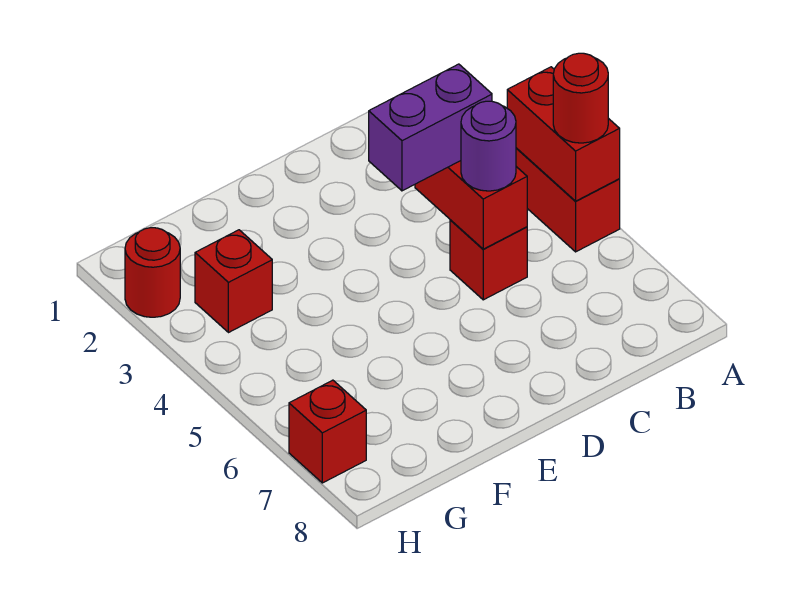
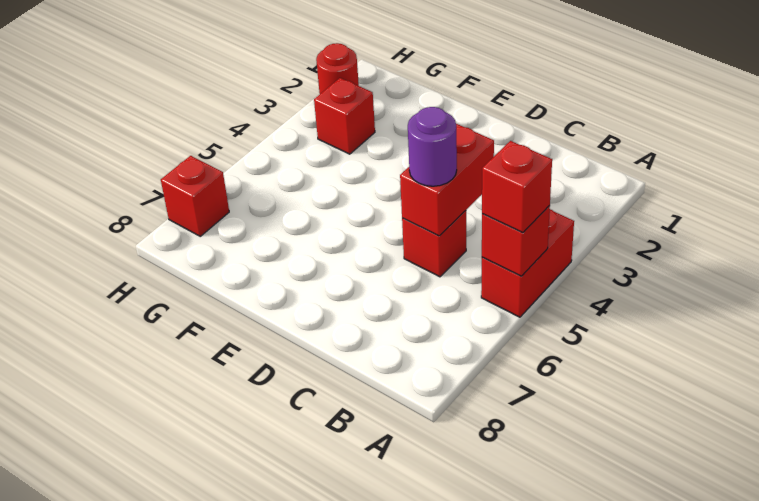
red brick A4:A5 level 2 -> red brick A5 level 2
red round brick A5 level 3 -> red brick A5 level 3
purple brick C4:D4 level 3 -> none

